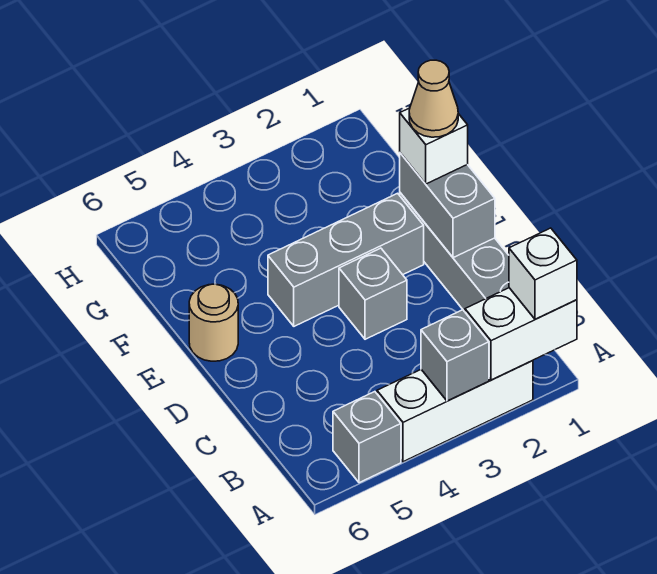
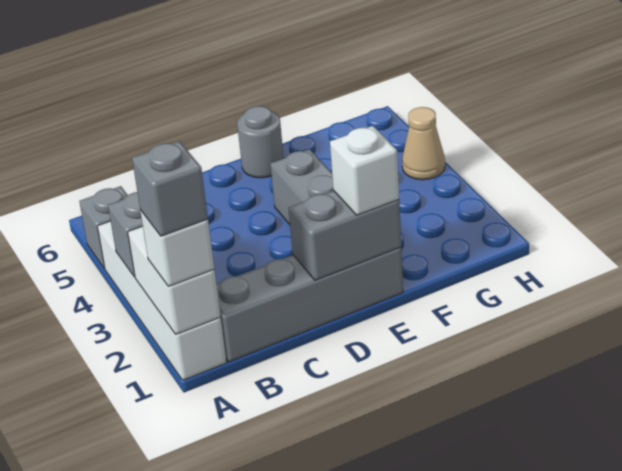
white brick A2:A4 level 1 -> white brick A1:A4 level 1
grey brick D3 level 1 -> grey brick A1 level 4
tan cone E1 level 4 -> tan cone H4 level 1
tan round brick E6 level 1 -> grey round brick E6 level 1

